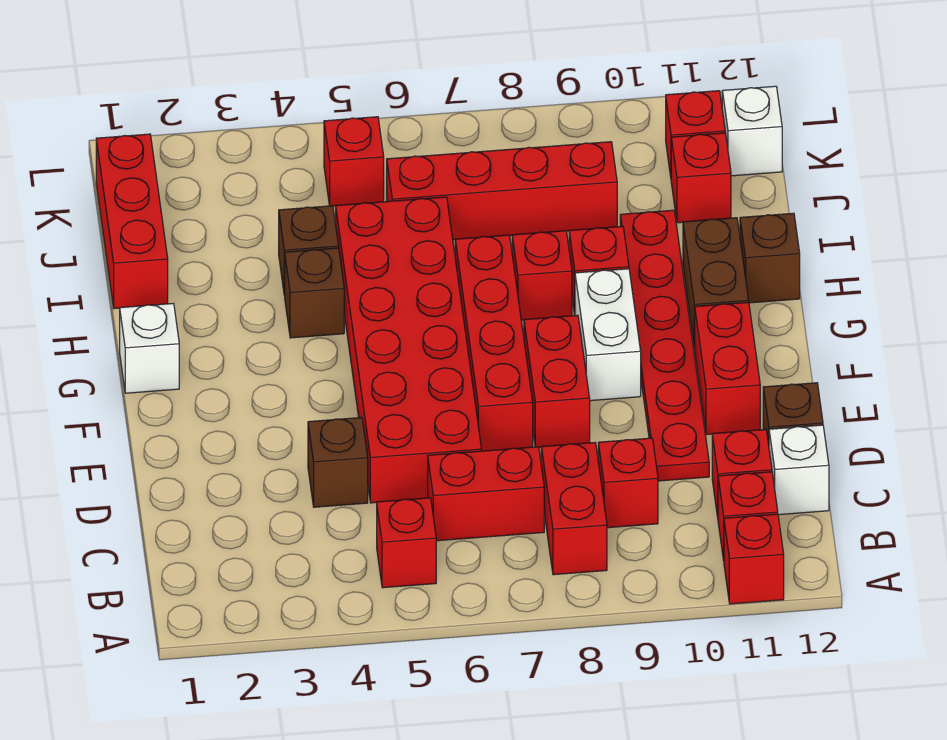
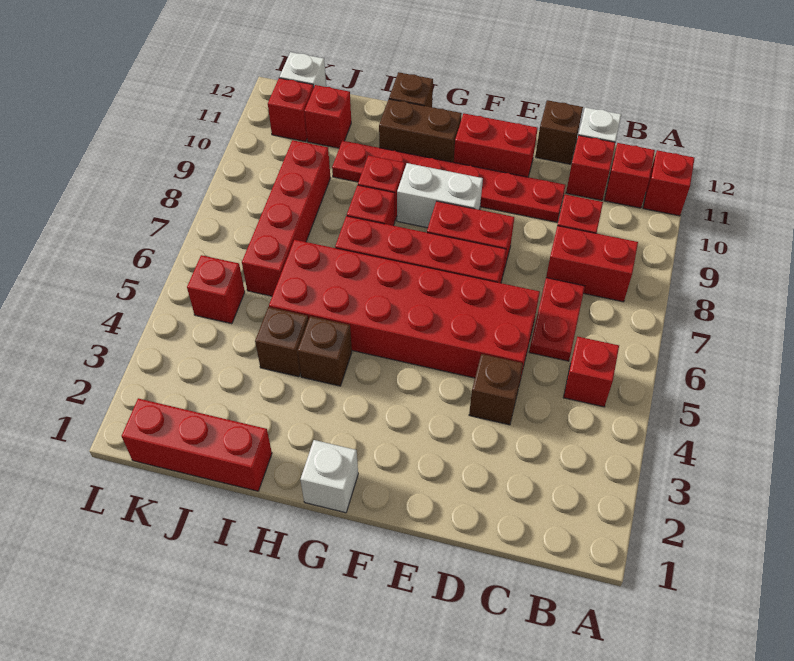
red brick C6:C7 level 1 -> red plate C6:C7 level 1

